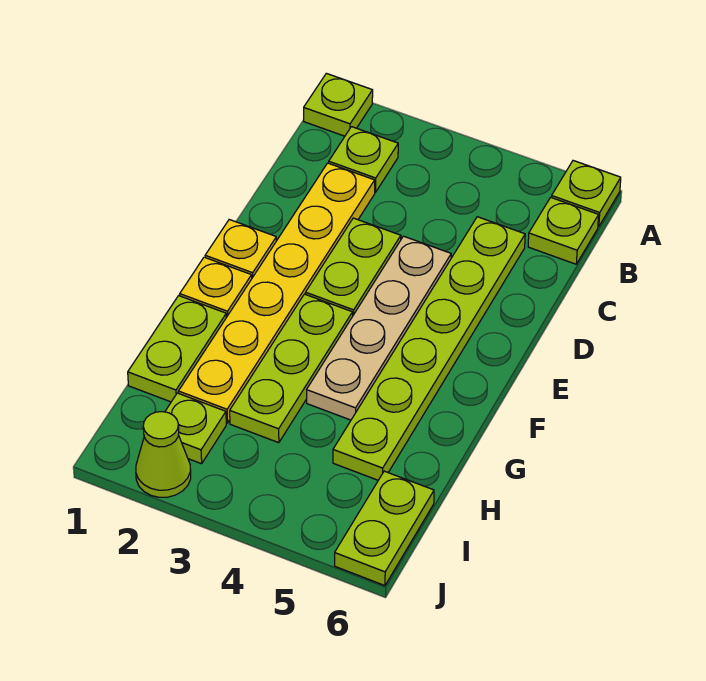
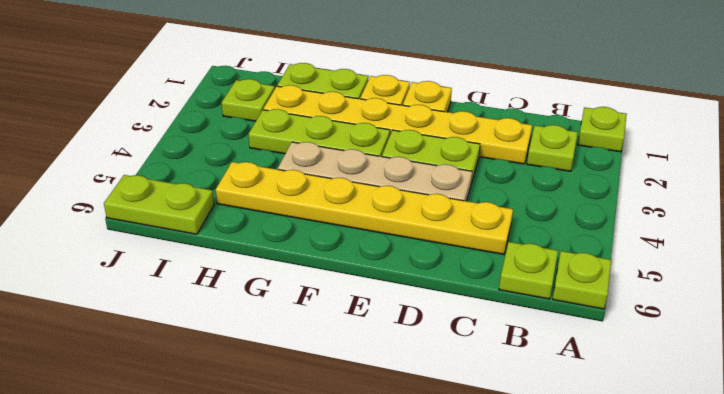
lime plate C5:H5 level 1 -> yellow plate C5:H5 level 1
lime cone J2 level 1 -> none

